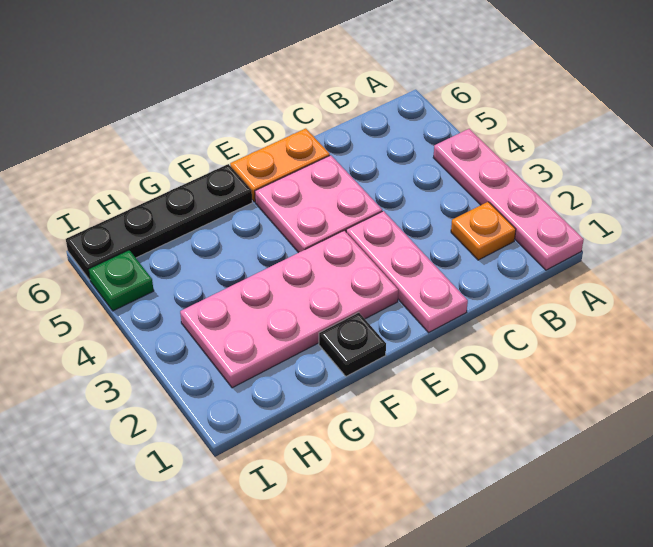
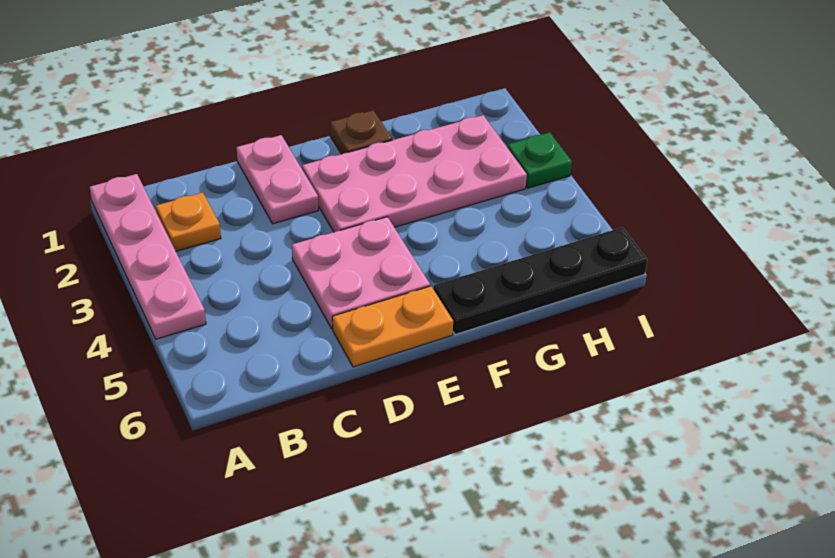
pink plate D1:D3 level 1 -> pink plate D1:D2 level 1
black plate F1 level 1 -> brown plate F1 level 1
green plate I5 level 1 -> green plate I3 level 1

